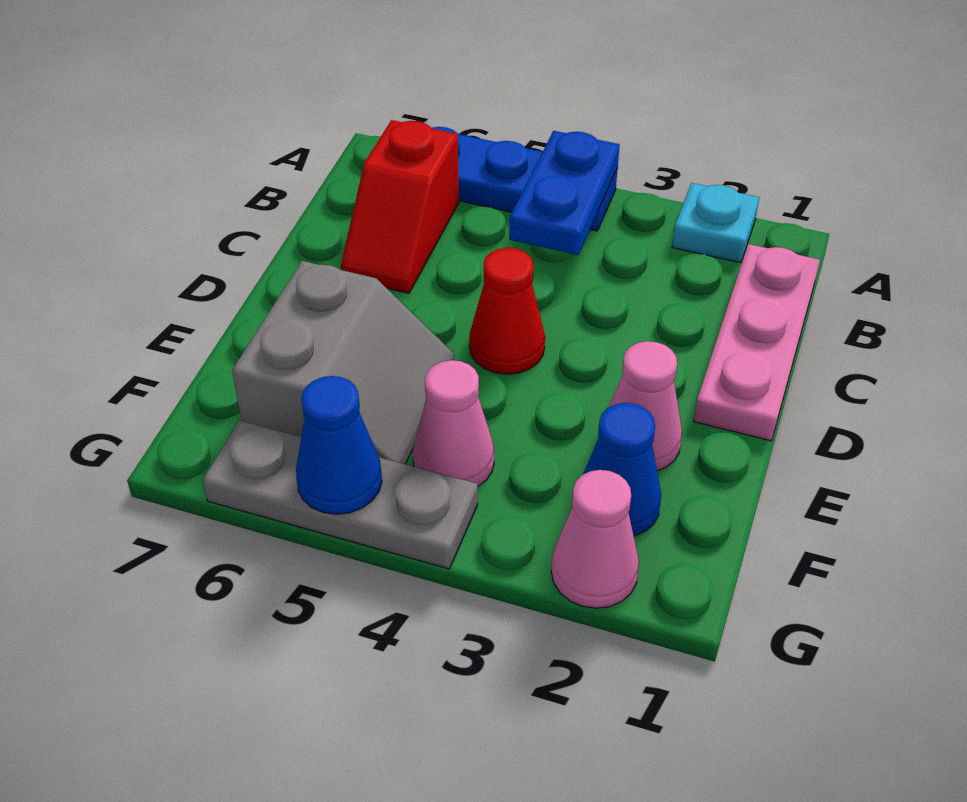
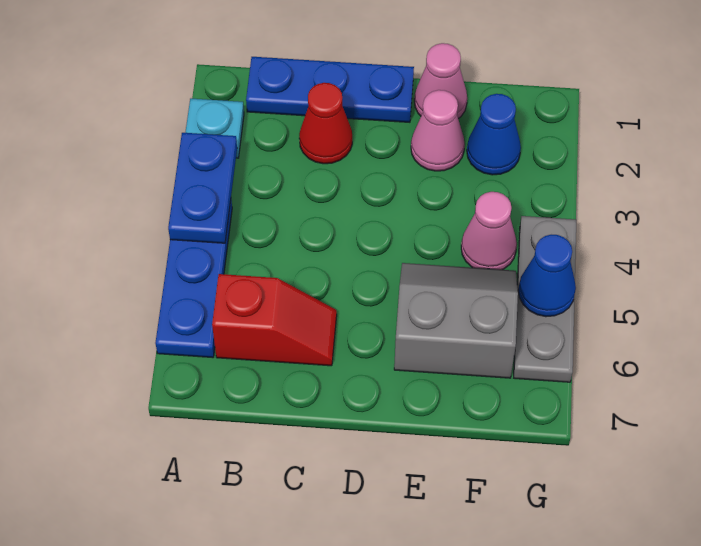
blue plate A4:B4 level 2 -> blue plate A3:A4 level 2
pink plate B1:D1 level 1 -> blue plate B1:D1 level 1
red cone D4 level 1 -> red cone C2 level 1
pink cone G2 level 1 -> pink cone E1 level 1

